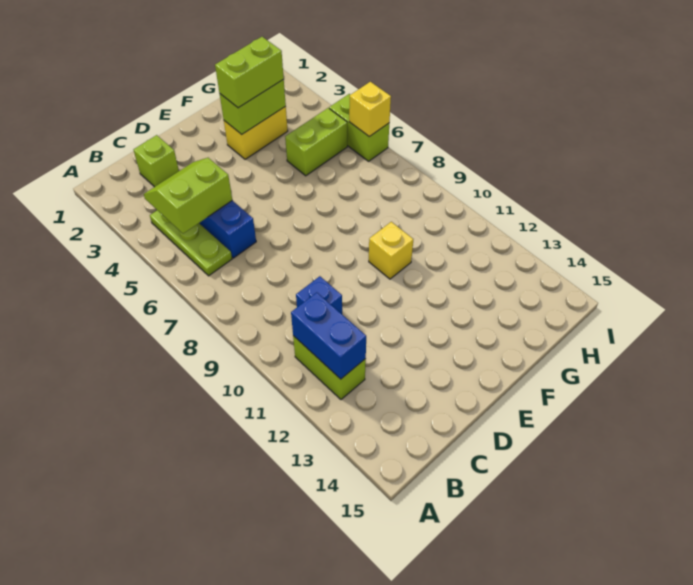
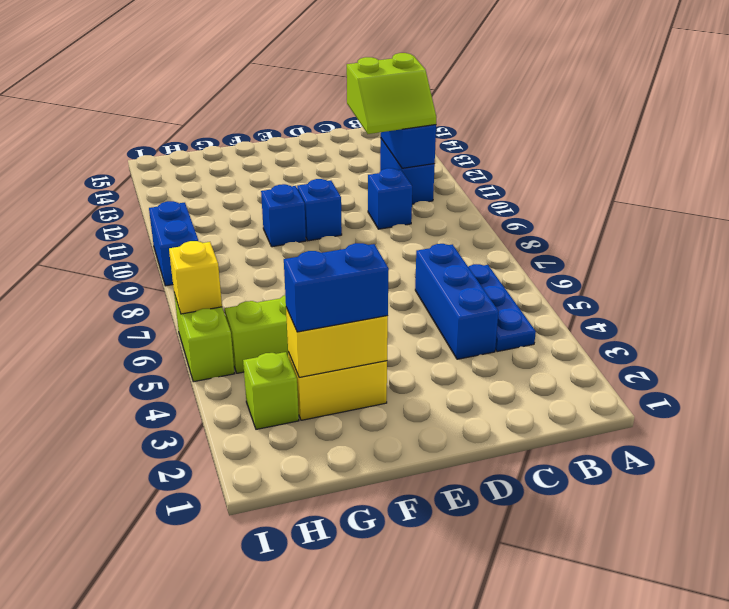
lime plate B4:B6 level 1 -> blue plate B4:B6 level 1
lime slope B4:C5 level 2 top 5 -> lime slope B11:C12 level 3 top 12
lime brick B11:B12 level 1 -> blue brick B11:B12 level 1
lime brick C2 level 1 -> lime brick H3 level 1
none -> blue brick E10 level 1
lime brick F3:G3 level 2 -> yellow brick F3:G3 level 2
lime brick F3:G3 level 3 -> blue brick F3:G3 level 3
yellow brick F10 level 1 -> blue brick F10 level 1
none -> blue brick I9:I10 level 1

